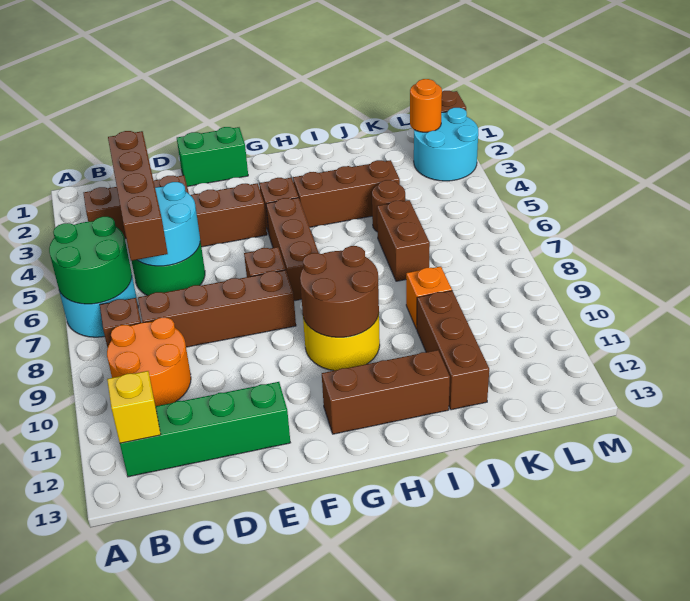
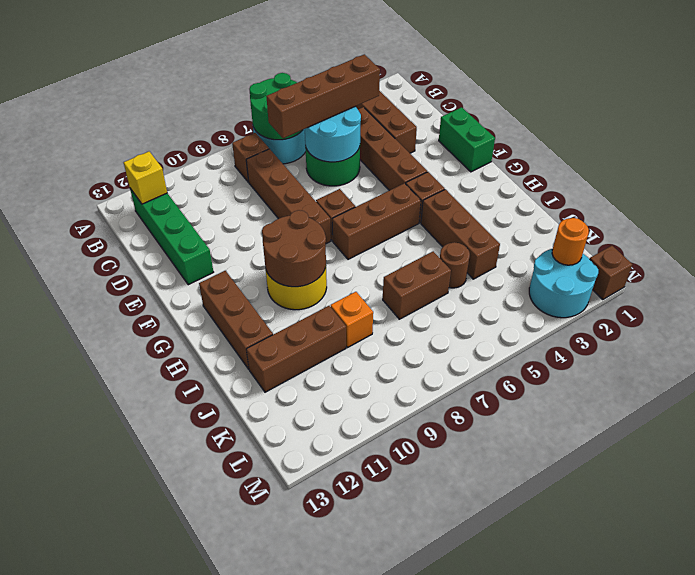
orange round brick B9:C10 level 1 -> none

